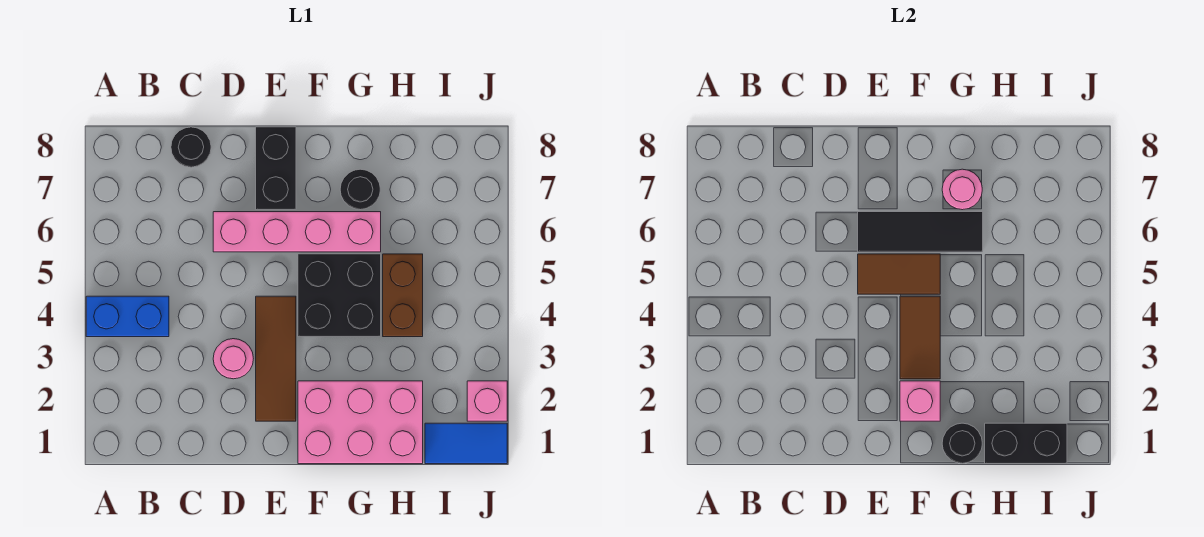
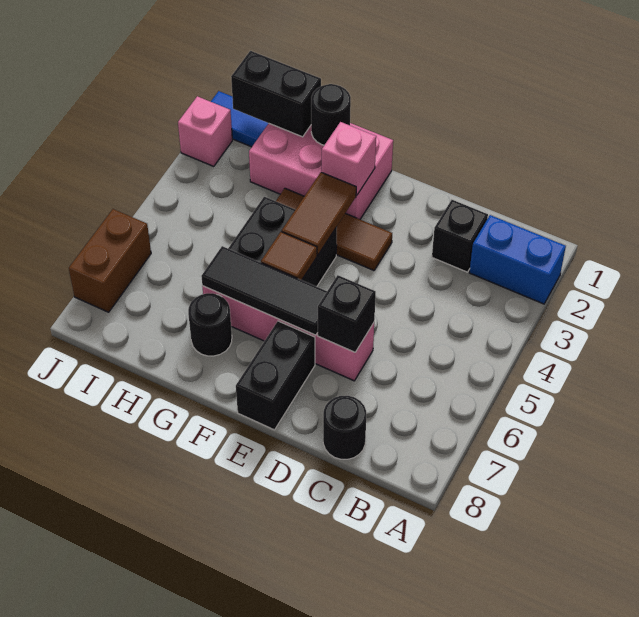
blue brick A4:B4 level 1 -> blue brick A2:B2 level 1
none -> black brick C2 level 1
pink round brick D3 level 1 -> none
none -> black brick D6 level 2
brown tile E2:E4 level 1 -> brown tile E3:G3 level 1
brown tile E5:F5 level 2 -> brown tile F5 level 2
pink round brick G7 level 2 -> none
brown brick H4:H5 level 1 -> brown brick J6:J7 level 1

